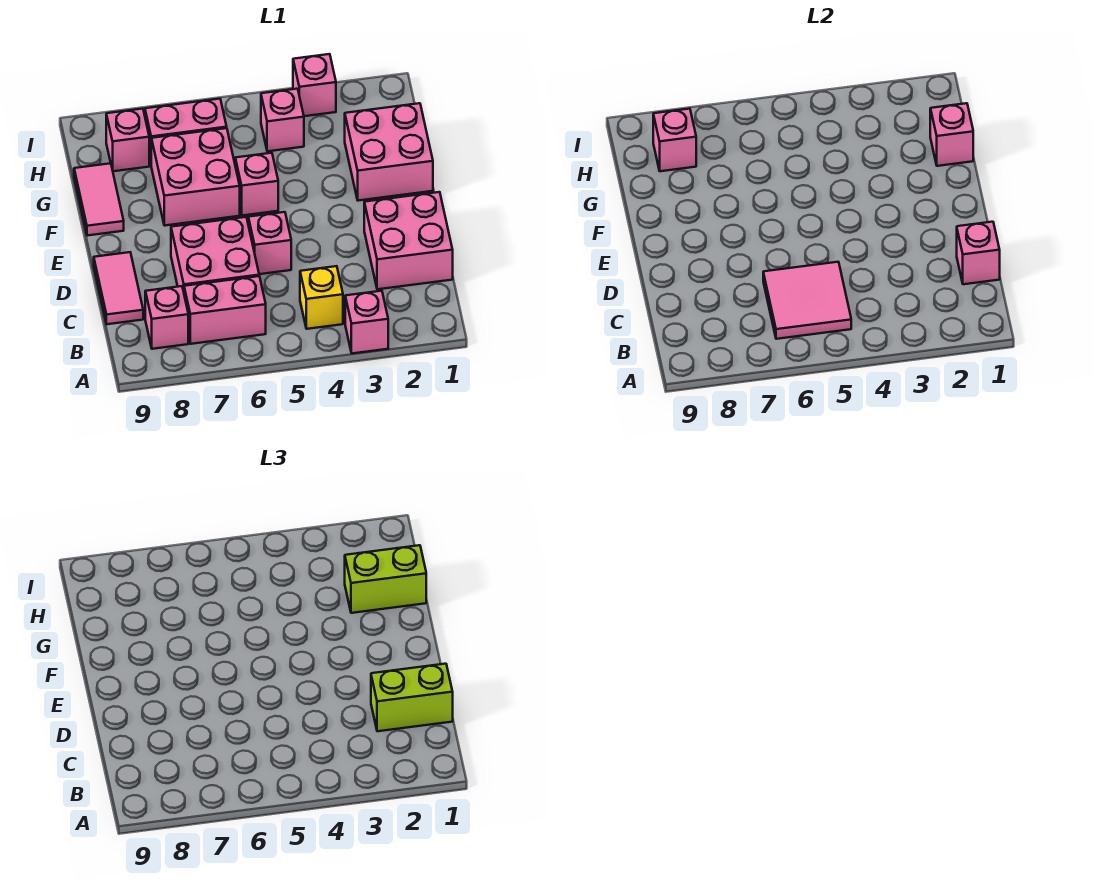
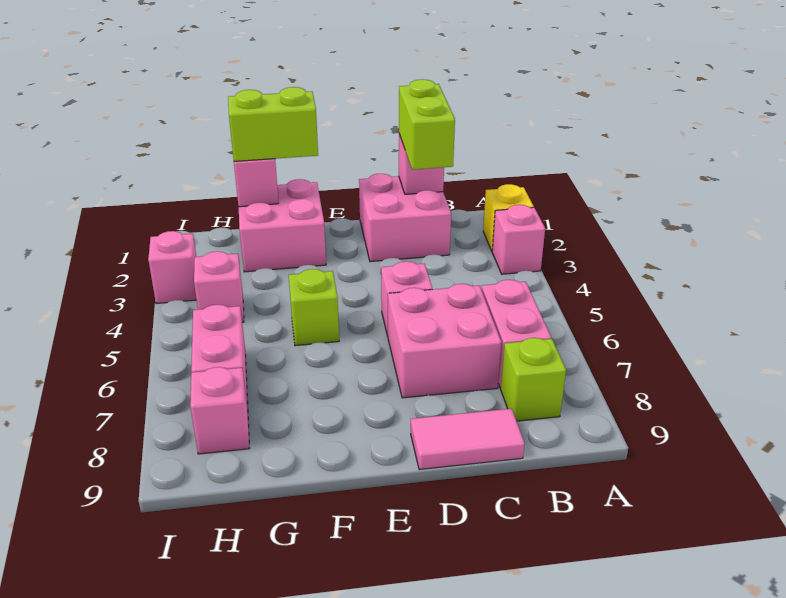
yellow brick B4 level 1 -> yellow brick A2 level 1
pink tile B5:C6 level 2 -> none
pink brick B8 level 1 -> lime brick B8 level 1
pink brick F5 level 1 -> lime brick F5 level 1
pink brick F6:G7 level 1 -> none
pink tile F9:G9 level 1 -> none
lime brick G1:G2 level 3 -> lime brick F1:G1 level 3
pink brick H8 level 2 -> none

